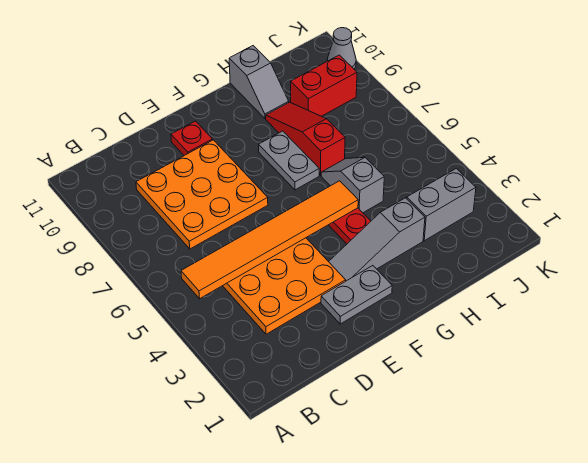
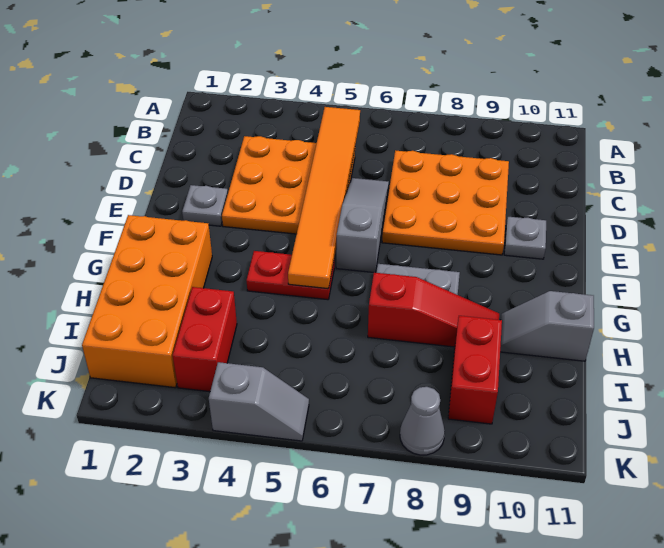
grey plate E2:F2 level 1 -> grey plate E2 level 1
red plate E10 level 1 -> grey plate E10 level 1
grey slope F3:H3 level 1 top H -> grey slope D6:F6 level 1 top F
none -> orange brick G1:J2 level 1
grey slope H5:H6 level 1 top 5 -> grey slope K4:K5 level 1 top 4
grey brick I3:J3 level 1 -> red brick I3:J3 level 1
grey cone K10 level 1 -> grey cone K8 level 1

